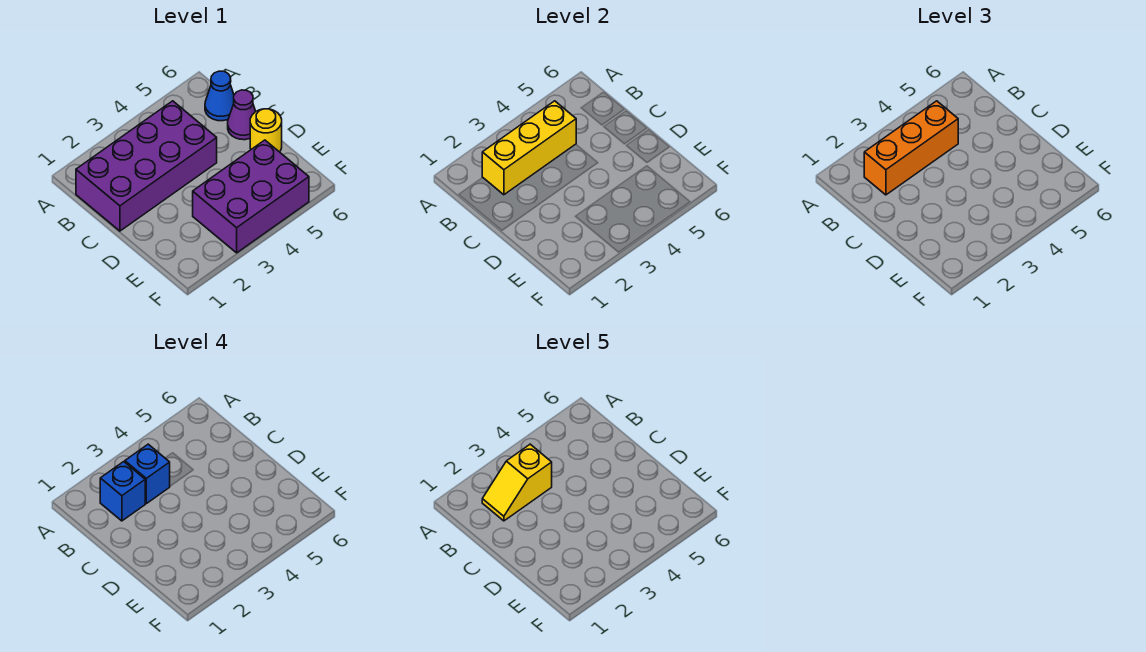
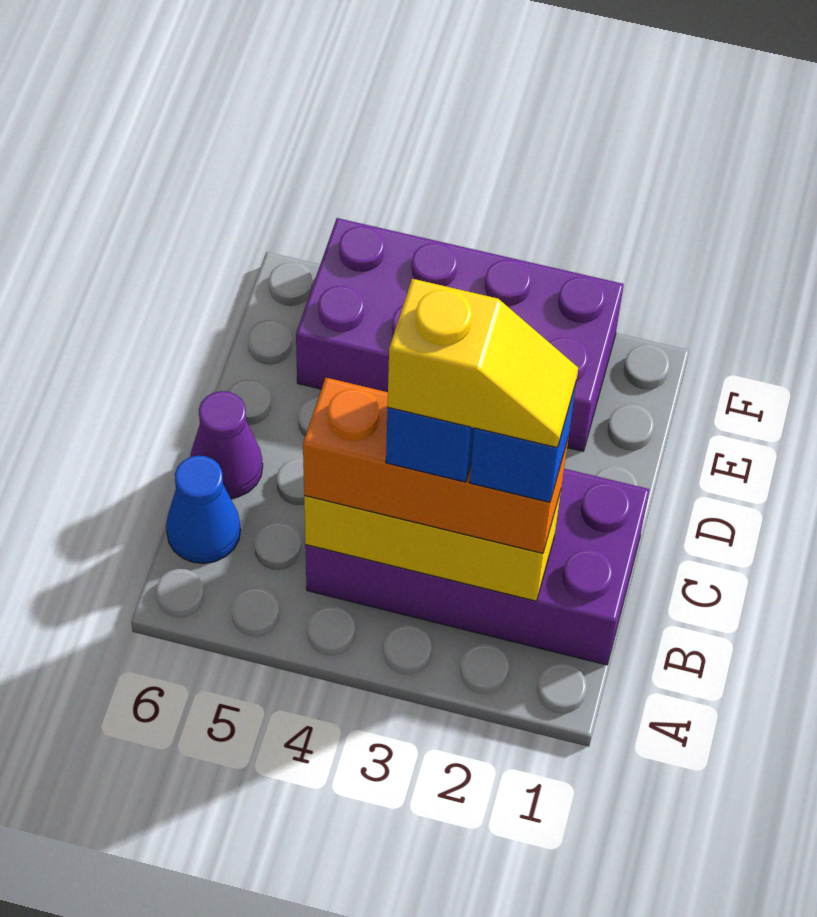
yellow round brick D6 level 1 -> none
purple brick E3:F5 level 1 -> purple brick E2:F5 level 1

